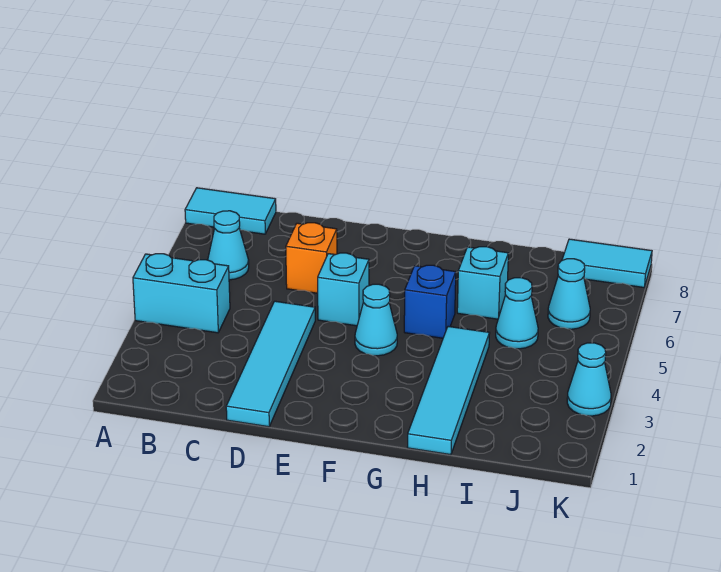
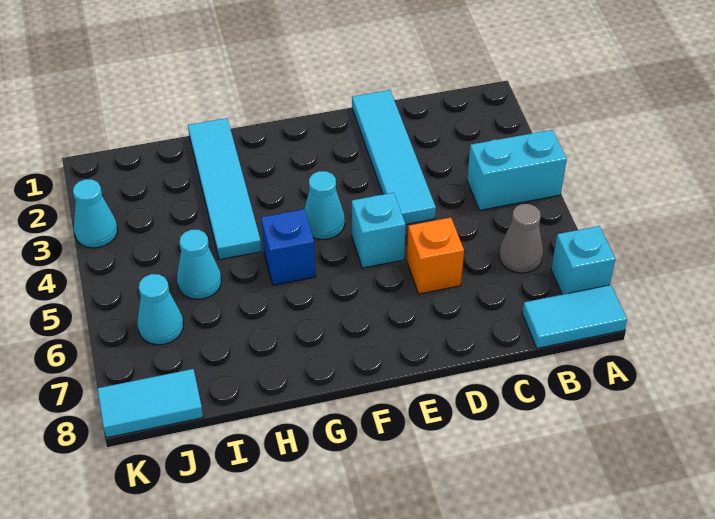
cyan cone B6 level 1 -> grey cone B6 level 1
cyan brick H6 level 1 -> cyan brick A7 level 1

